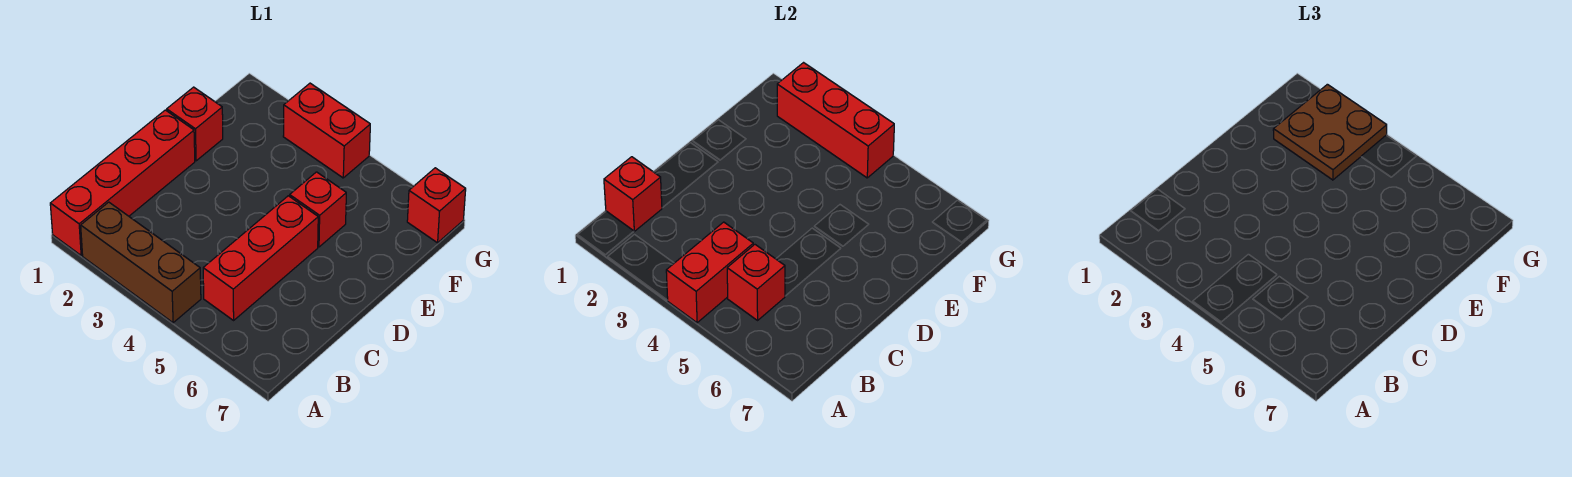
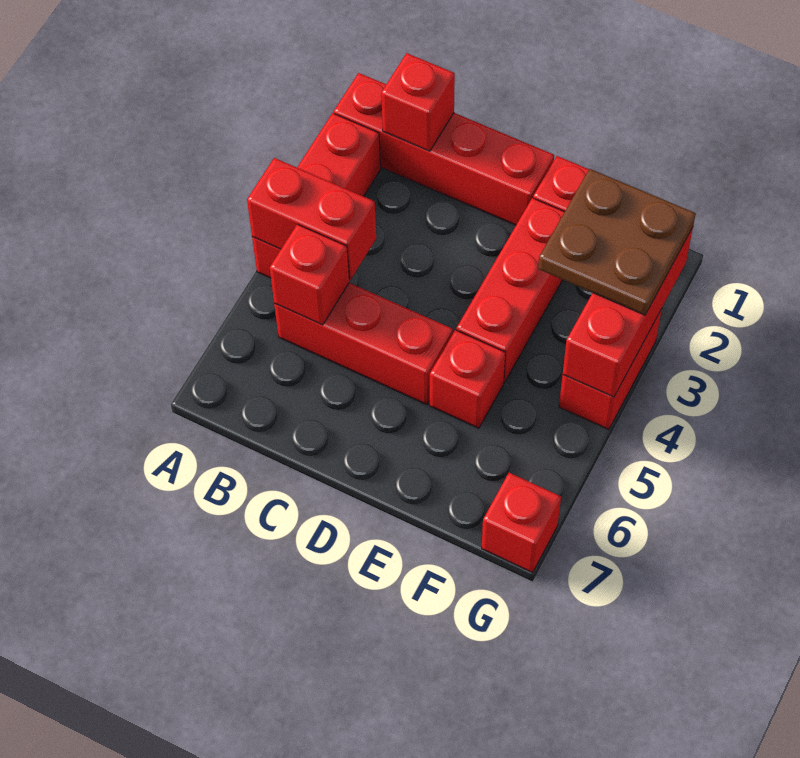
brown brick A2:A4 level 1 -> red brick A2:A4 level 1
none -> red brick E2:E4 level 1

